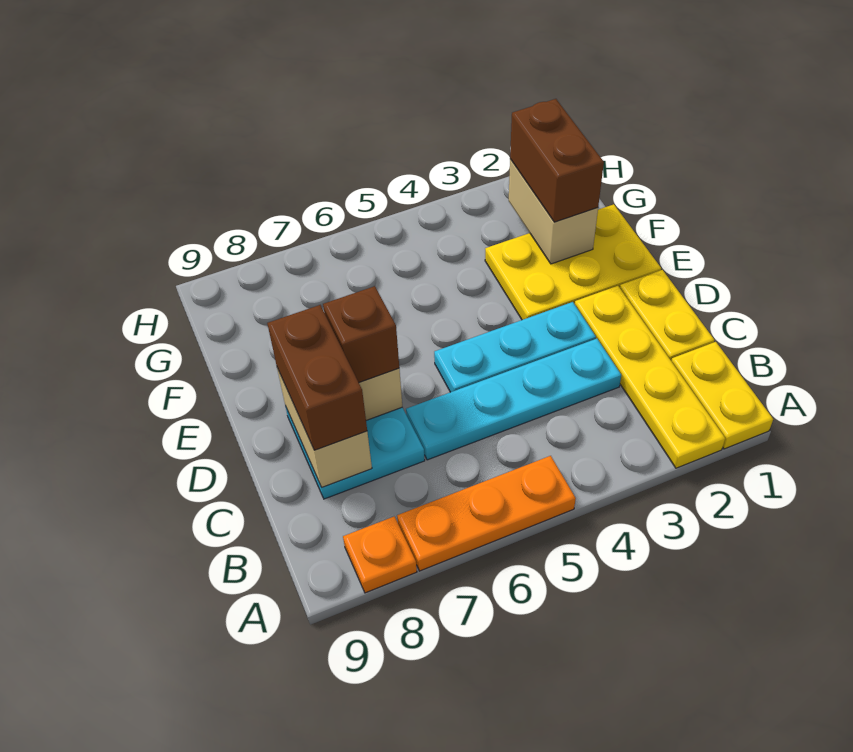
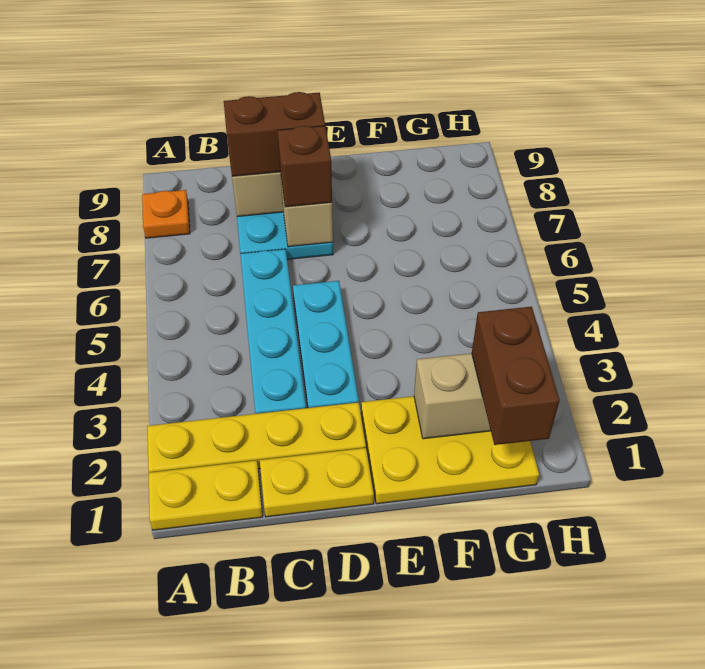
orange plate A5:A7 level 1 -> none
yellow plate E1:F3 level 1 -> yellow plate E1:G2 level 1
brown brick F2:G2 level 3 -> brown brick G1:G2 level 3

